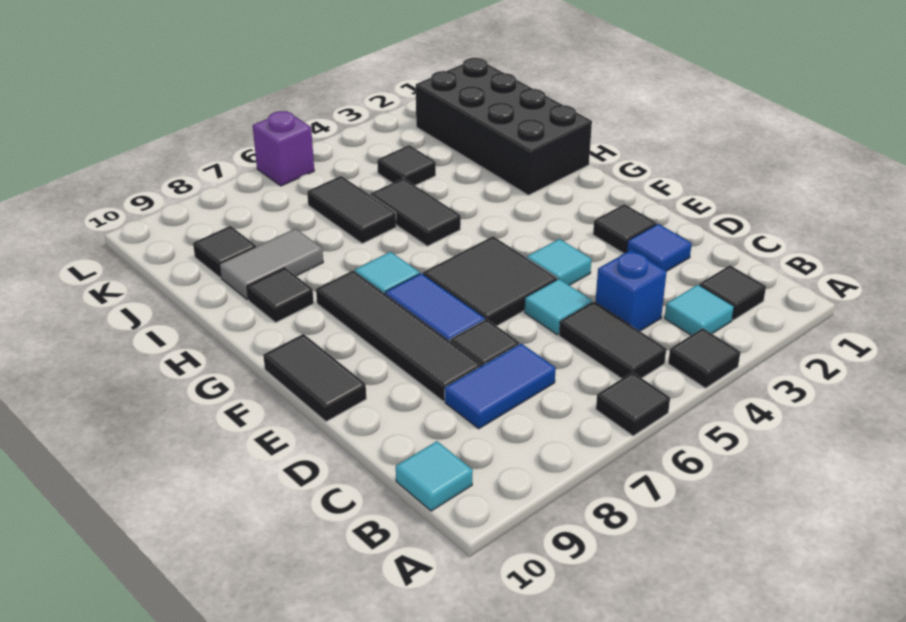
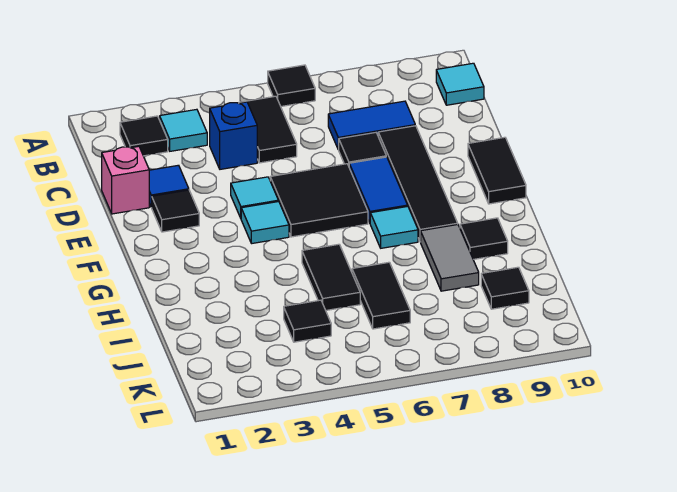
black tile A4 level 1 -> none
none -> pink brick D1 level 1
cyan tile D5 level 1 -> cyan tile F4 level 1
black brick H1:K2 level 1 -> none
grey tile I8:I9 level 1 -> grey tile H8:I8 level 1
purple brick L6 level 1 -> none

